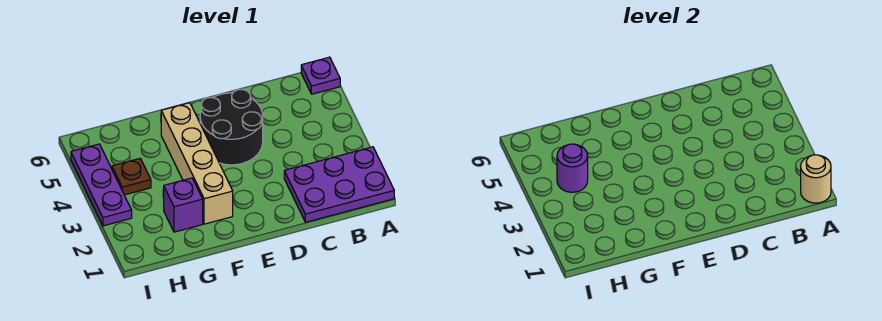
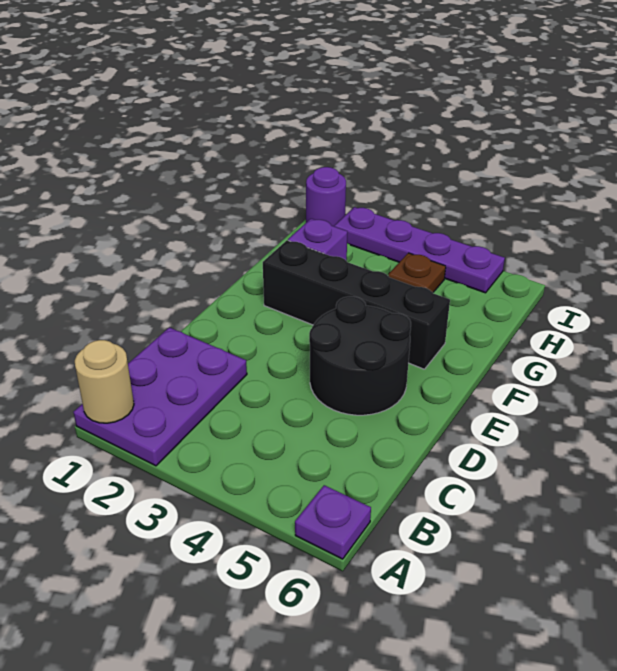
tan brick F2:F5 level 1 -> black brick F2:F5 level 1
purple round brick H4 level 2 -> purple round brick I1 level 1
purple plate I3:I5 level 1 -> purple plate I2:I5 level 1

